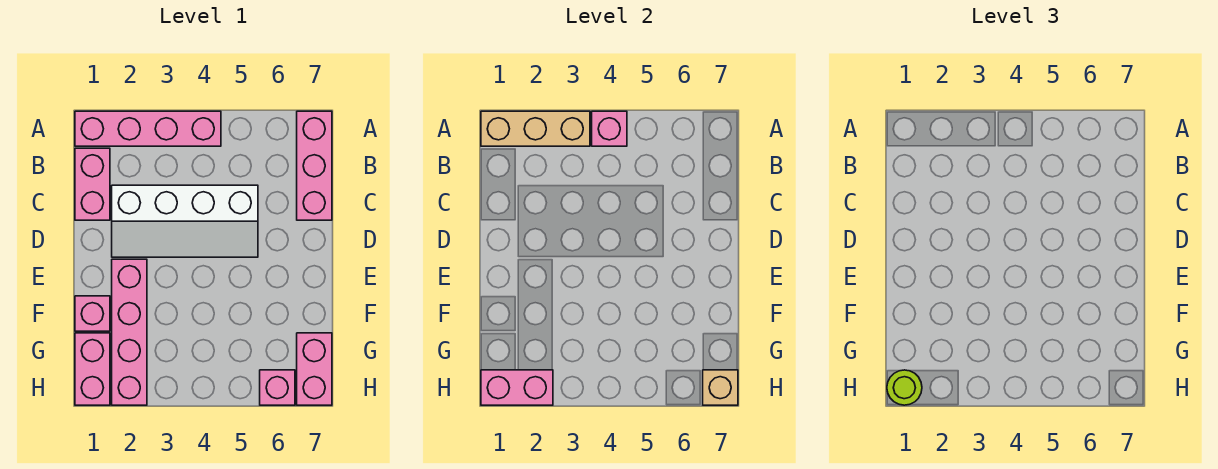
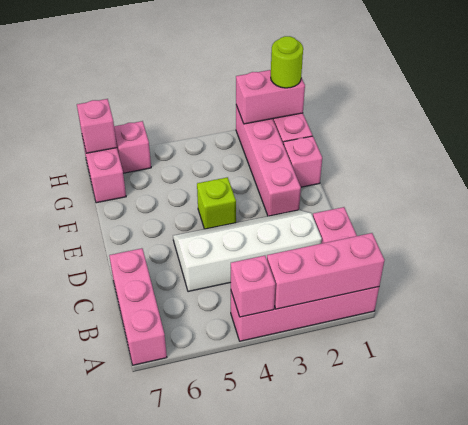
tan brick A1:A3 level 2 -> pink brick A1:A3 level 2
none -> lime brick E4 level 1
tan brick H7 level 2 -> pink brick H7 level 2

